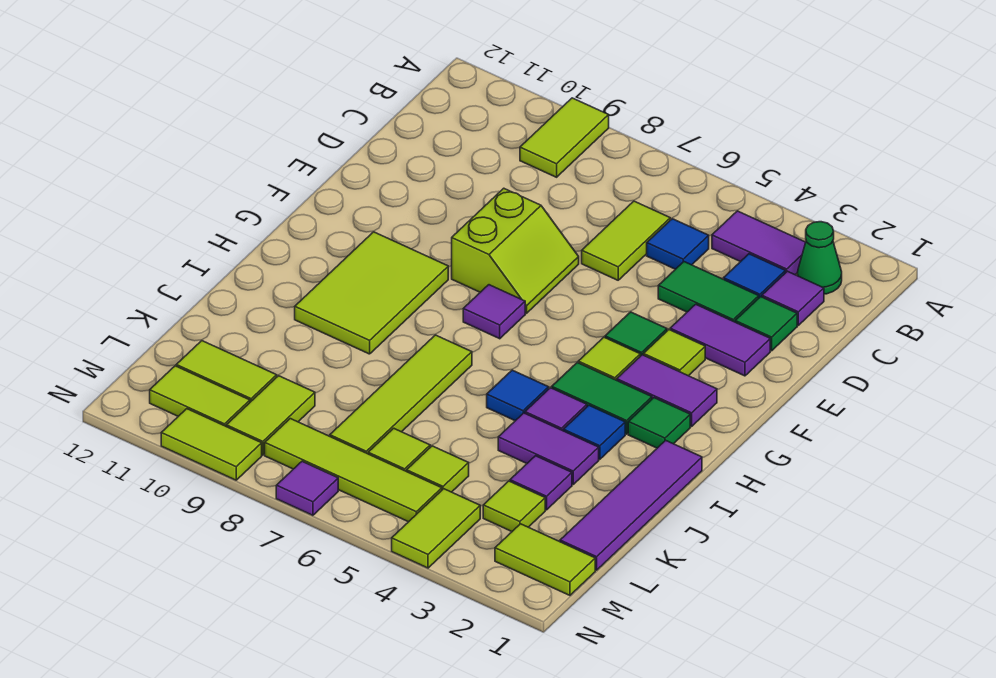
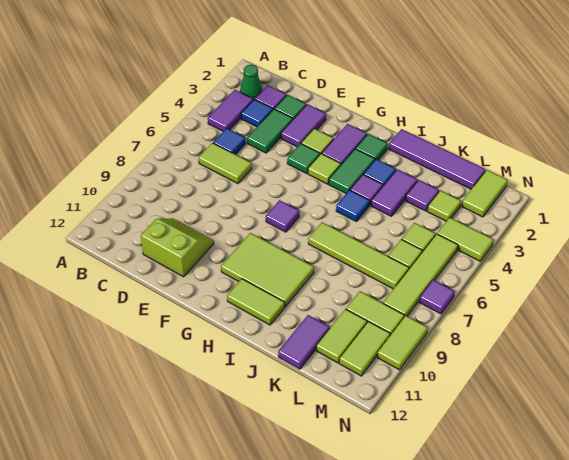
lime tile A9:B9 level 1 -> lime tile H11:I11 level 1
lime slope E7:F8 level 1 top 8 -> lime slope D10:E11 level 1 top 11
none -> purple tile K11:K12 level 1

